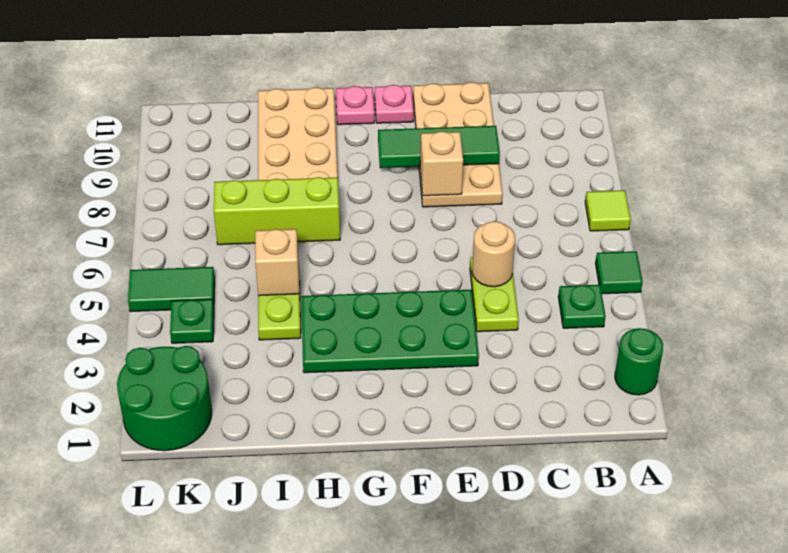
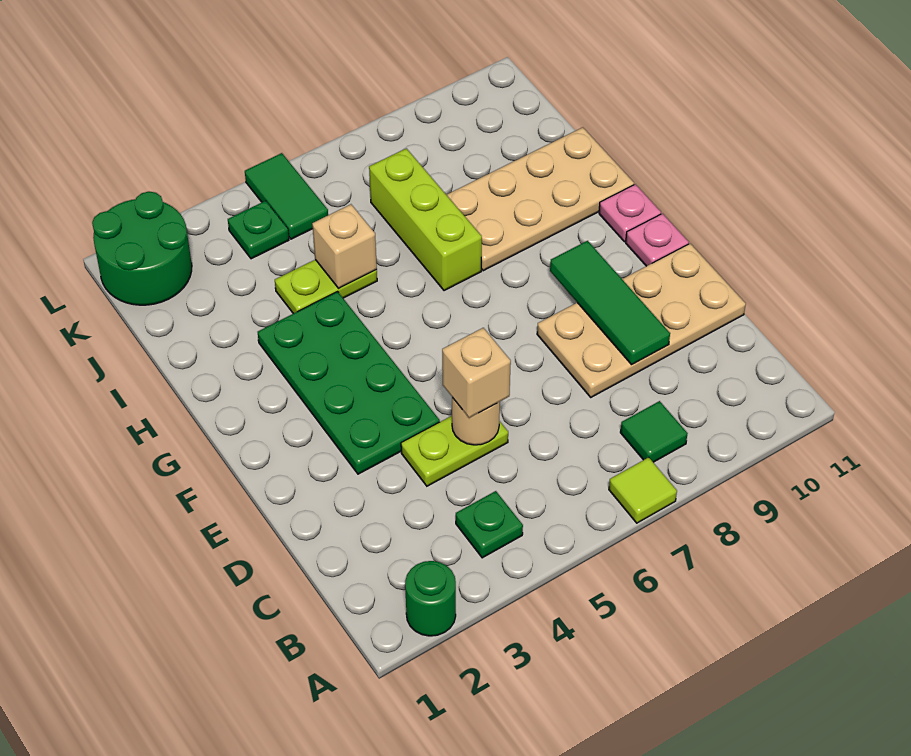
green tile A5 level 1 -> green tile B8 level 1
tan brick E8 level 2 -> tan brick D5 level 3

